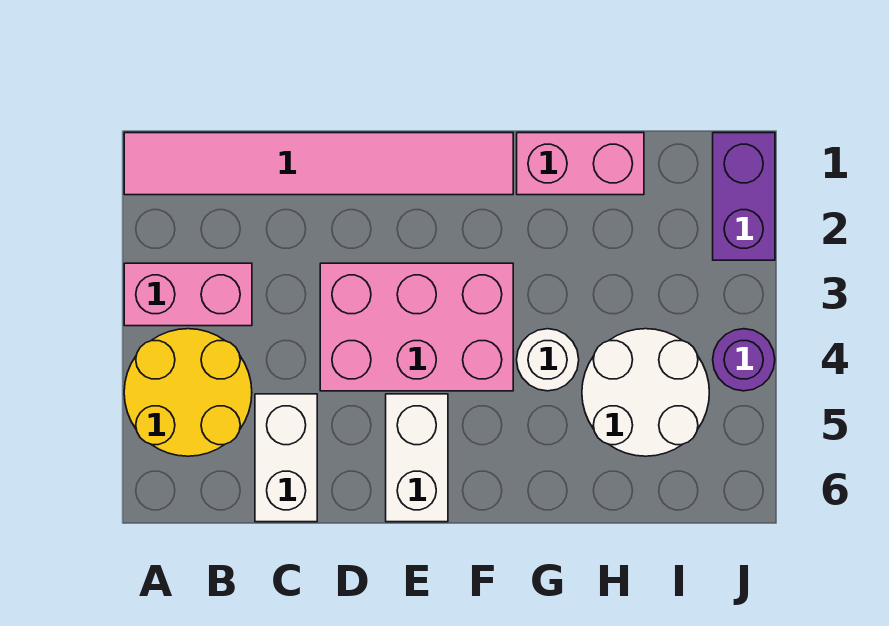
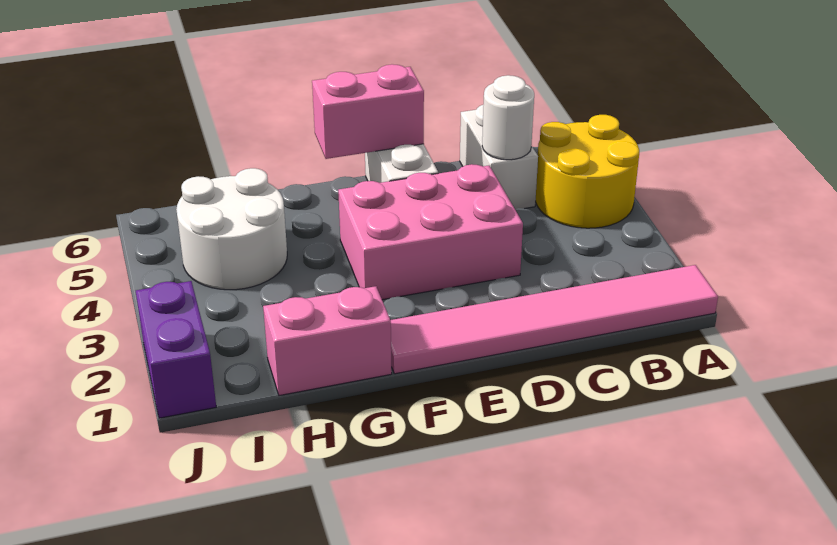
pink brick A3:B3 level 1 -> pink brick E6:F6 level 2
white round brick G4 level 1 -> white round brick C5 level 2
purple round brick J4 level 1 -> none

